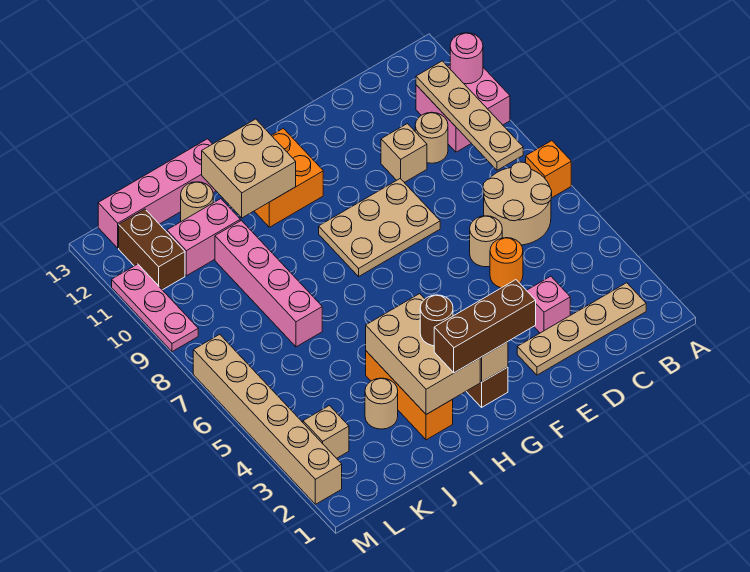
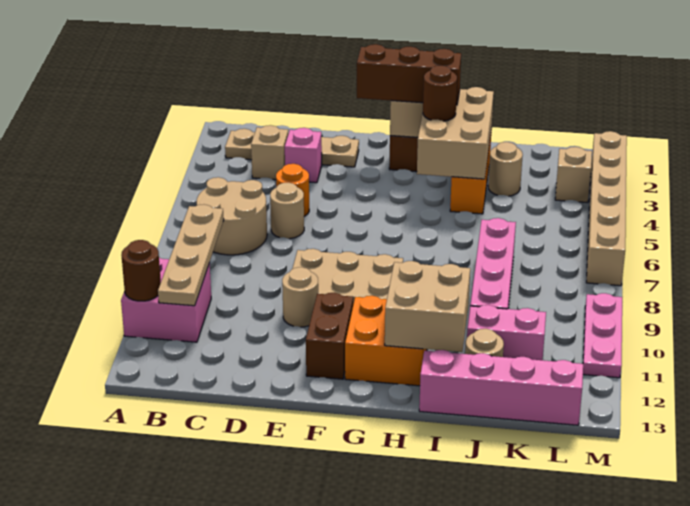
orange brick A7 level 1 -> none
pink round brick A11 level 2 -> brown round brick A11 level 2
tan round brick C10 level 1 -> tan round brick E10 level 1
tan brick D10 level 1 -> tan brick C3 level 1
brown brick L11:L12 level 1 -> brown brick F11:F12 level 1

